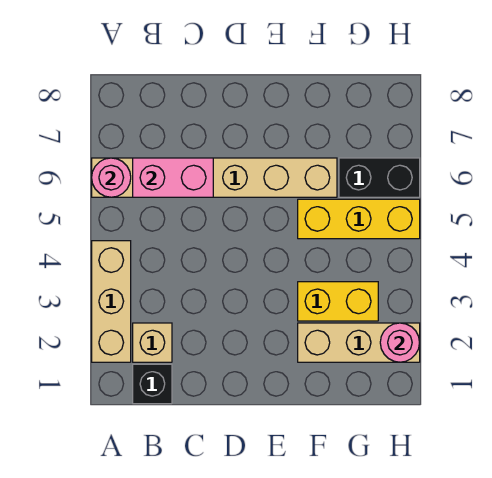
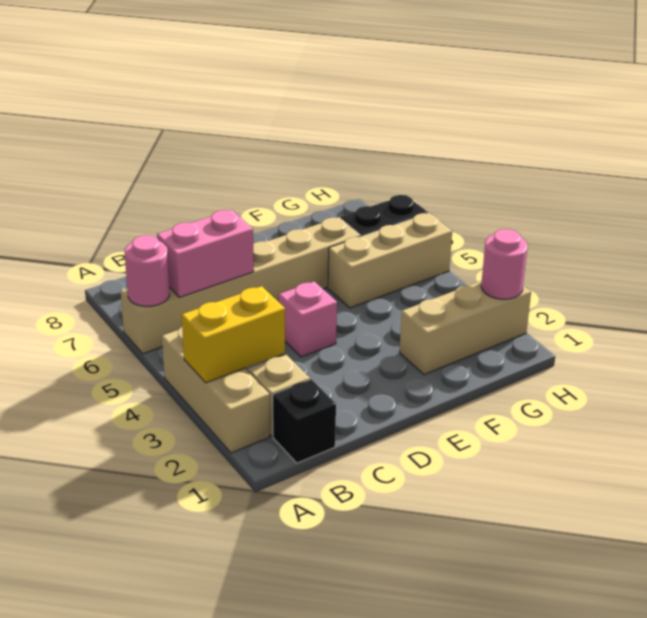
none -> pink brick D4 level 1
yellow brick F3:G3 level 1 -> yellow brick A3:B3 level 2
yellow brick F5:H5 level 1 -> tan brick F5:H5 level 1

